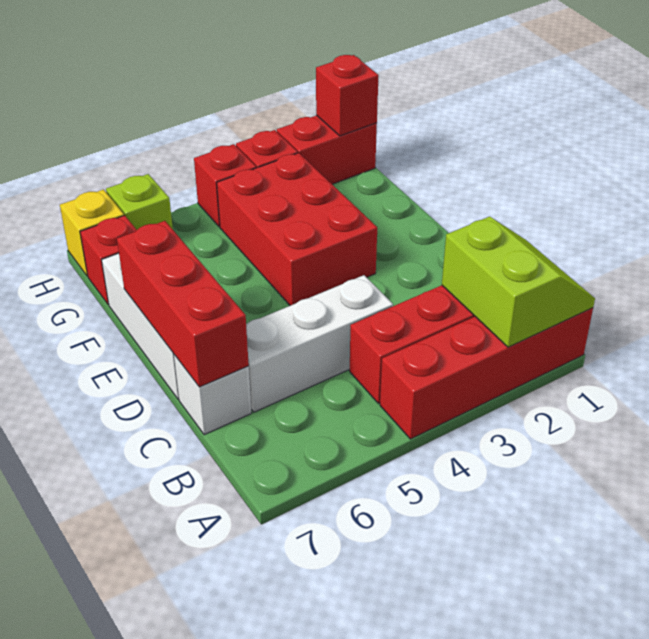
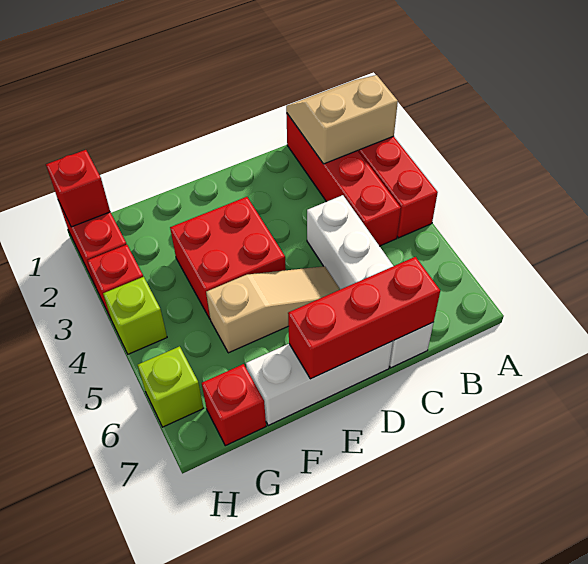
lime slope A1:B2 level 2 top 2 -> tan slope A1:B2 level 2 top 2
none -> tan slope D5:F5 level 1 top F
red brick E3:G4 level 1 -> red brick E3:F4 level 1
red brick H4 level 1 -> lime brick H4 level 1
yellow brick H7 level 1 -> none

